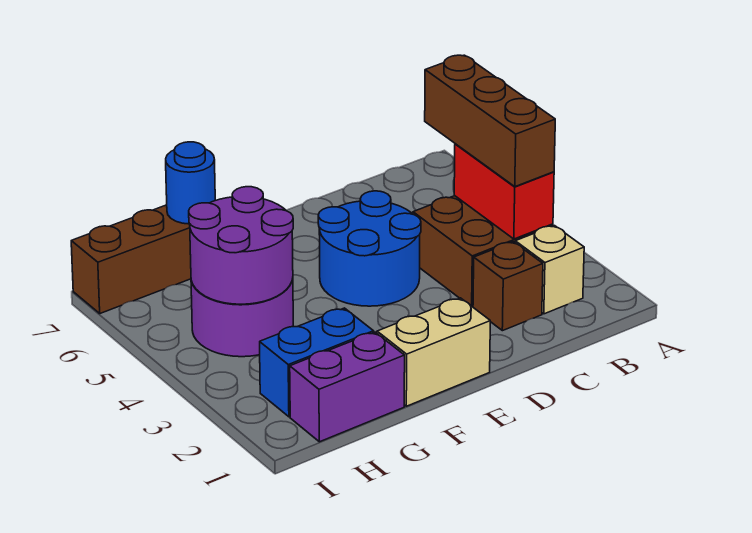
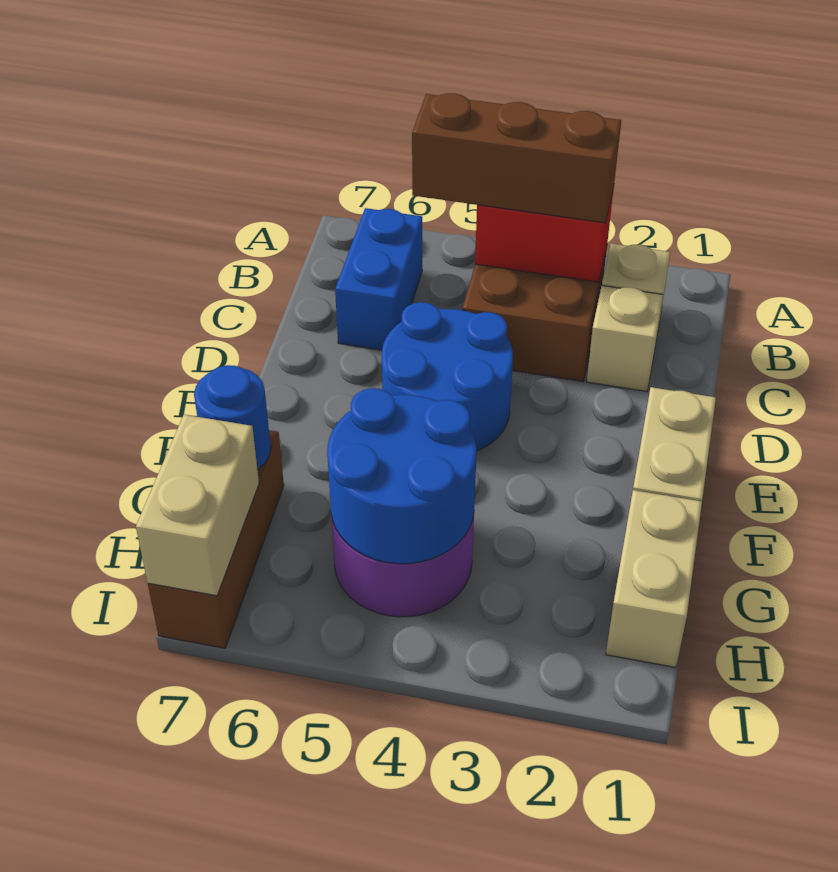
brown brick C2 level 1 -> tan brick C2 level 1
purple brick G1:H1 level 1 -> tan brick G1:H1 level 1
blue brick G2:H2 level 1 -> blue brick B6:C6 level 1
purple round brick G4:H5 level 2 -> blue round brick G4:H5 level 2
none -> tan brick H7:I7 level 2

